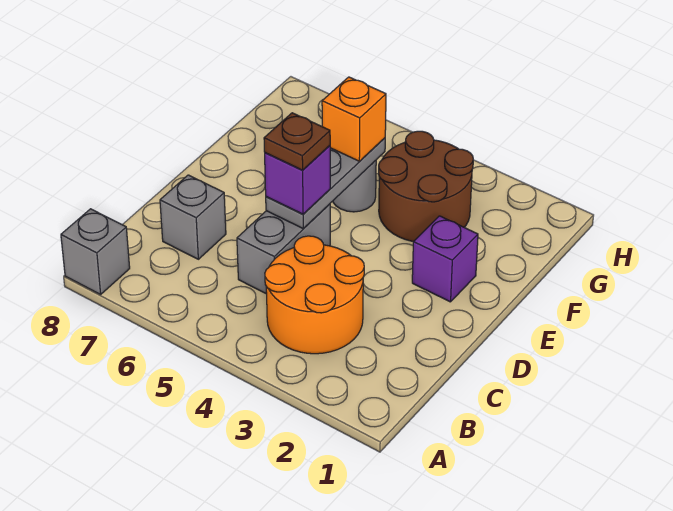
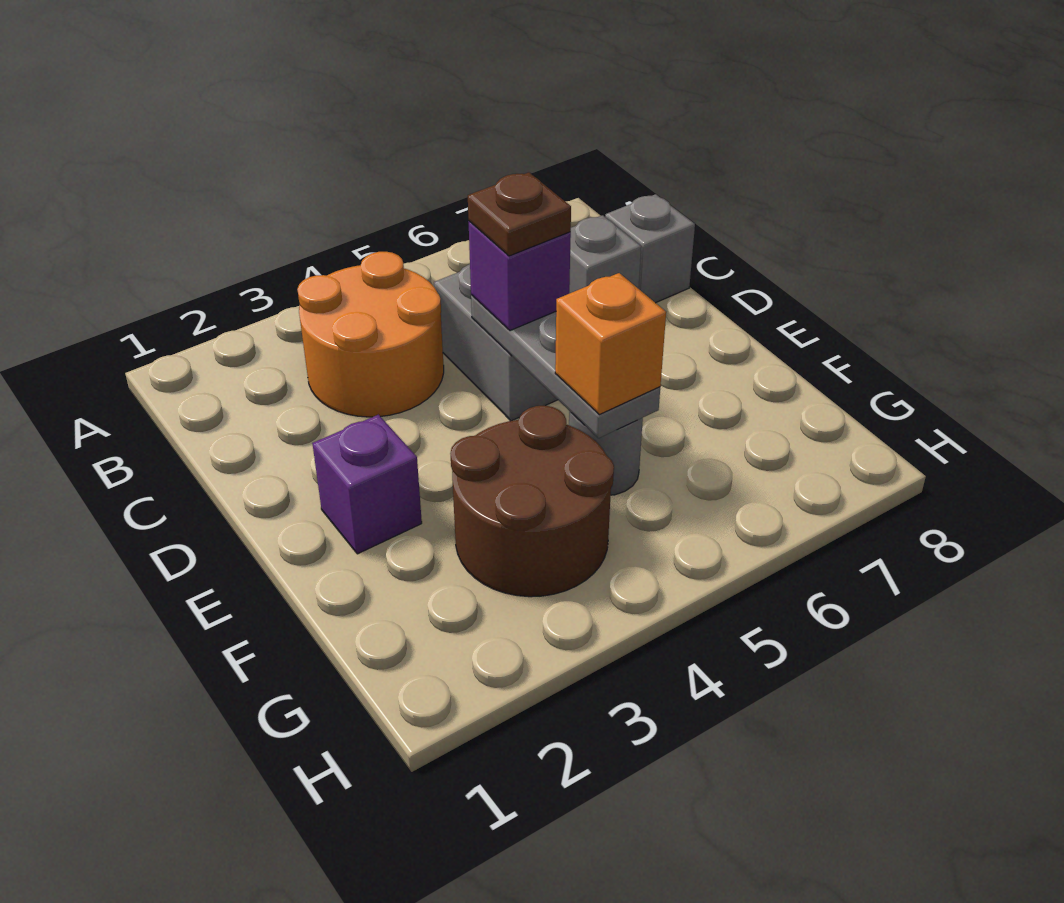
grey brick A8 level 1 -> grey brick C8 level 1

